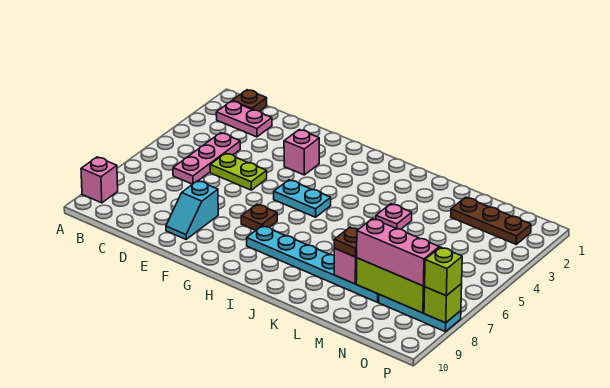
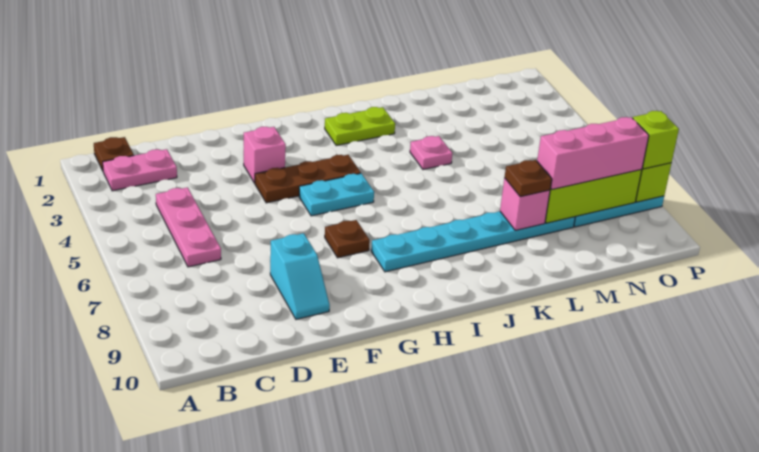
pink brick A9 level 1 -> none
lime plate D5:E5 level 1 -> lime plate I2:J2 level 1
brown plate M2:O2 level 1 -> brown plate F4:H4 level 1

